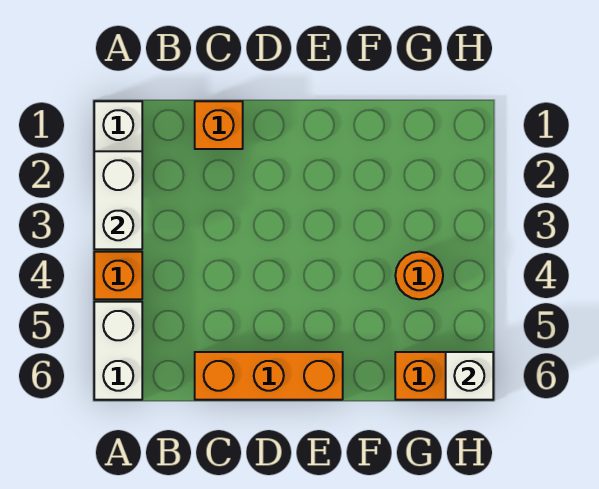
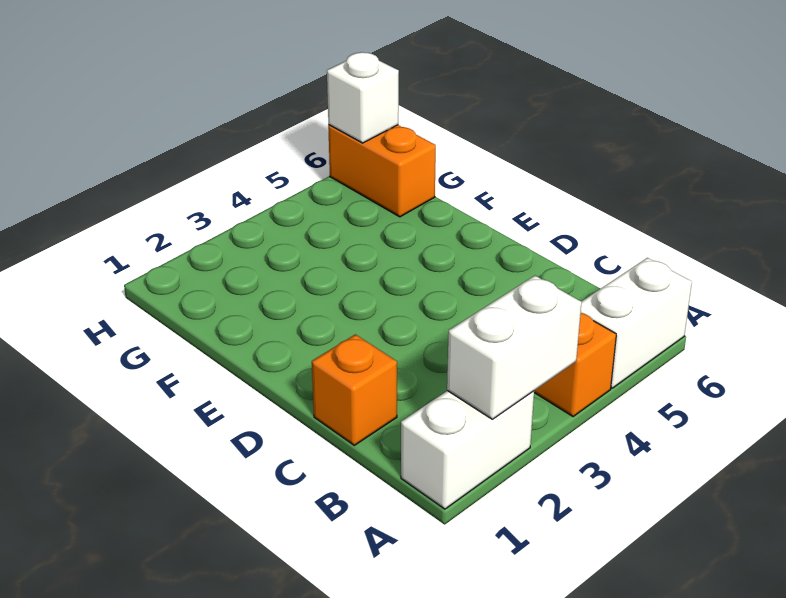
orange brick C6:E6 level 1 -> none
orange round brick G4 level 1 -> none

